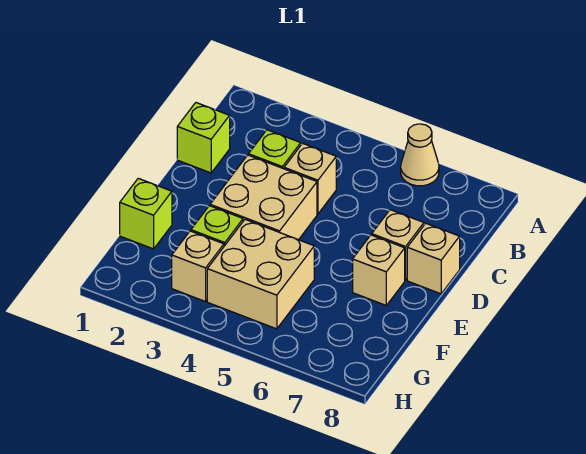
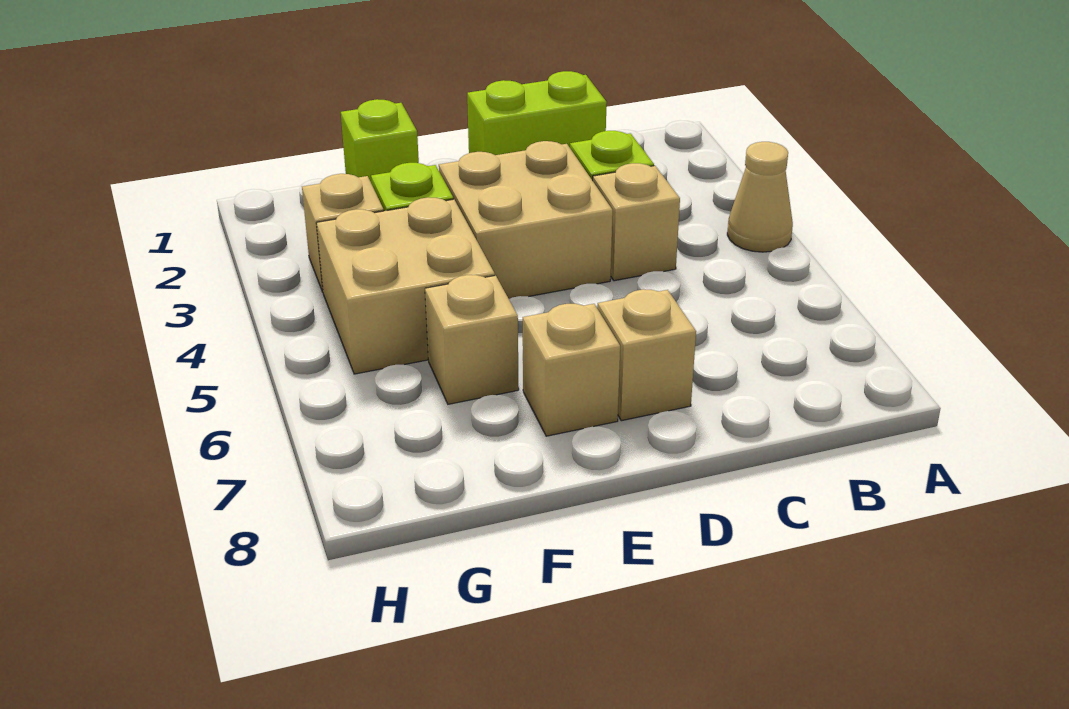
tan cone A6 level 1 -> tan cone A4 level 1
lime brick C1 level 1 -> lime brick C1:D1 level 1
tan brick D8 level 1 -> tan brick F6 level 1

